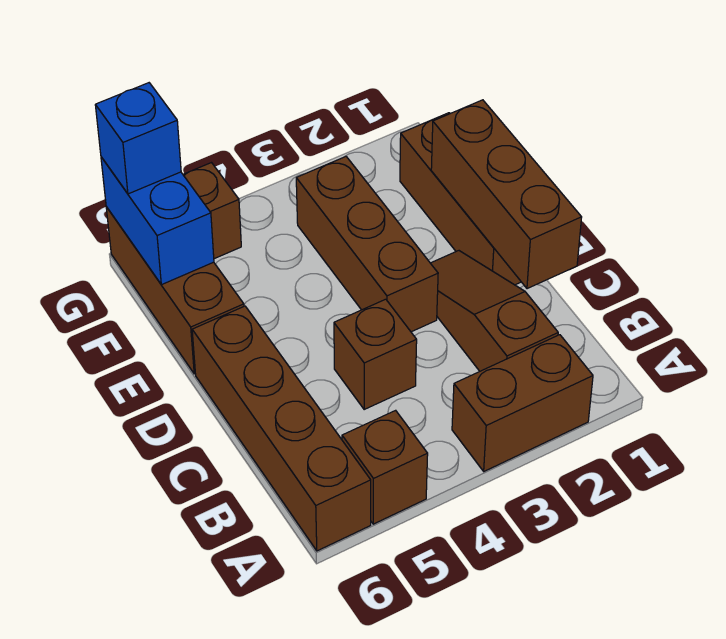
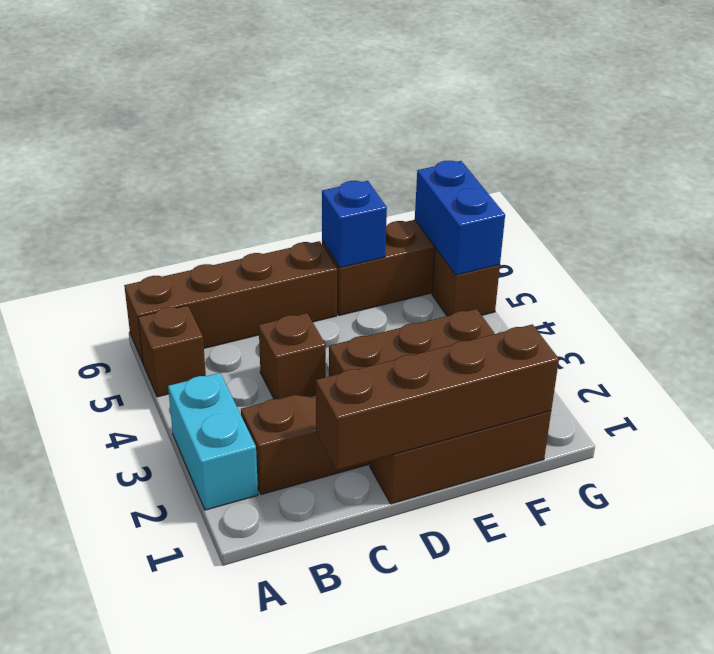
brown brick A2:A3 level 1 -> cyan brick A2:A3 level 1
brown brick C1:E1 level 2 -> brown brick C1:F1 level 2
blue brick F6:G6 level 2 -> blue brick G5:G6 level 2
blue brick G6 level 3 -> blue brick E6 level 2

